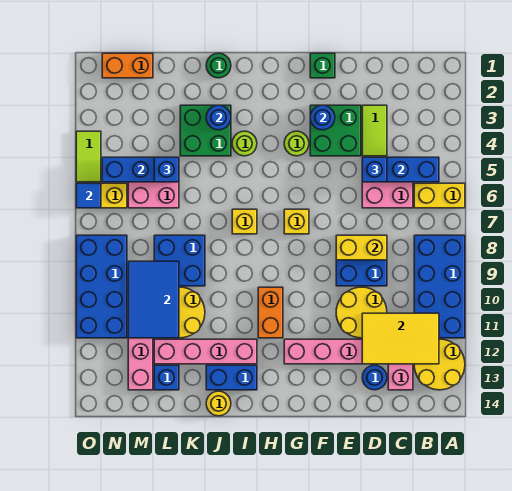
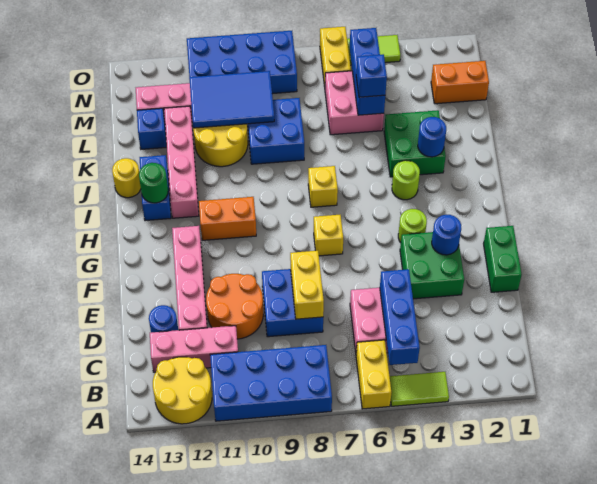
yellow tile B11:D12 level 2 -> none
lime tile D3:D4 level 1 -> lime tile A4:A5 level 1
blue brick D5 level 3 -> none
yellow round brick D10:E11 level 1 -> orange round brick D10:E11 level 1
green brick F1 level 1 -> green brick E1:F1 level 1
green round brick J1 level 1 -> green round brick I13 level 2
orange brick M1:N1 level 1 -> orange brick M1:M2 level 1
blue tile O6 level 2 -> none

